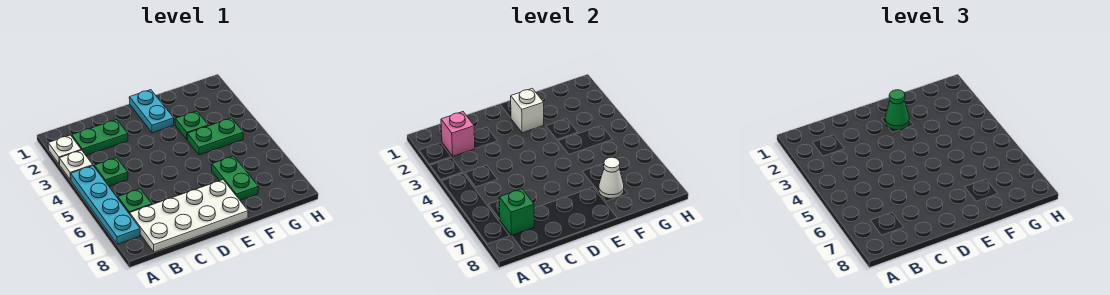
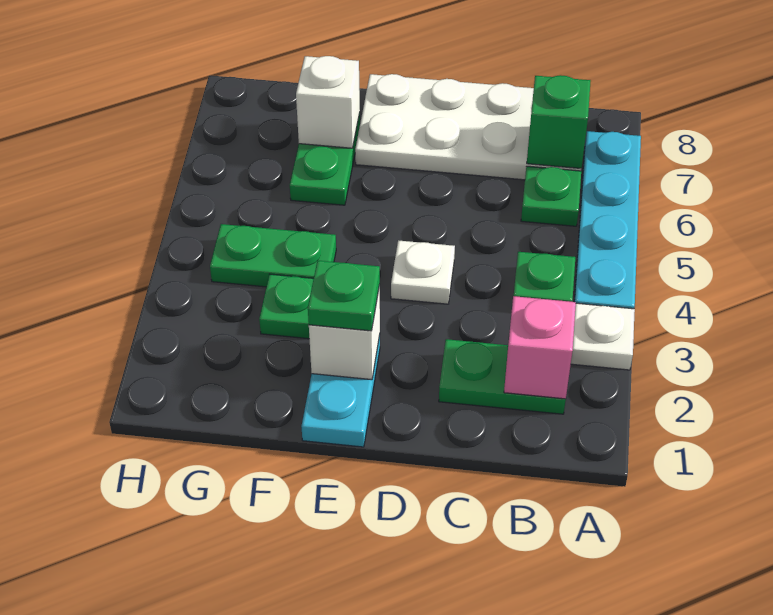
white plate A2 level 1 -> white plate D4 level 1
green cone E2 level 3 -> green plate E2 level 3
white cone F7 level 2 -> white brick F7 level 2

